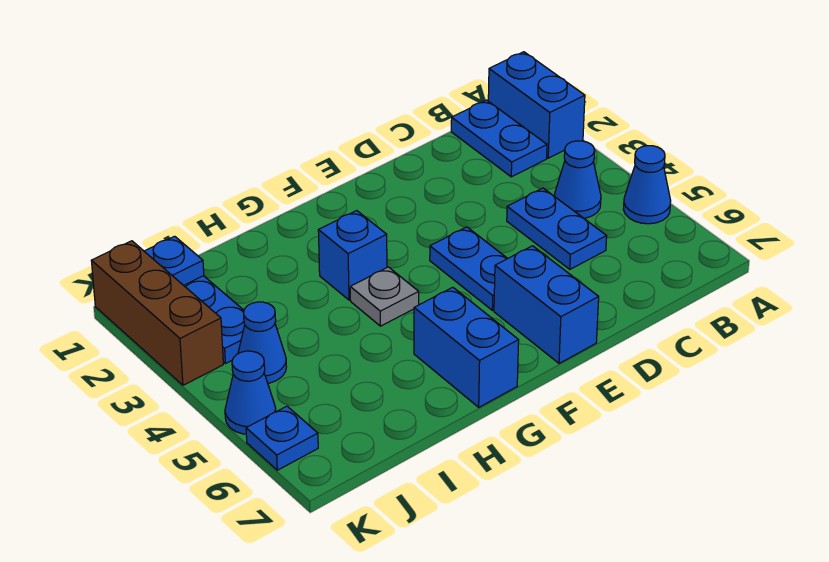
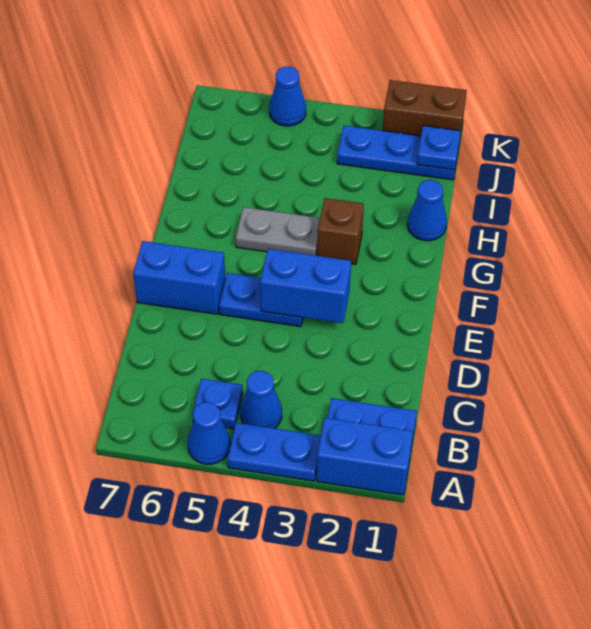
blue plate C4:C5 level 1 -> blue plate A3:A4 level 1
blue brick G3 level 1 -> brown brick G3 level 1
grey plate G4 level 1 -> grey plate G4:G5 level 1
blue brick G6:G7 level 1 -> blue brick E3:E4 level 2
blue cone J4 level 1 -> blue cone H1 level 1
brown brick K1:K3 level 1 -> brown brick K1:K2 level 1
blue plate K6 level 1 -> blue plate B5 level 1

